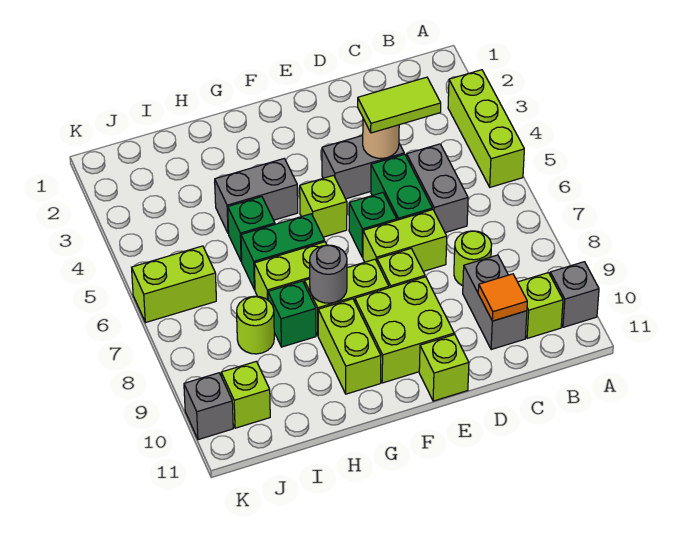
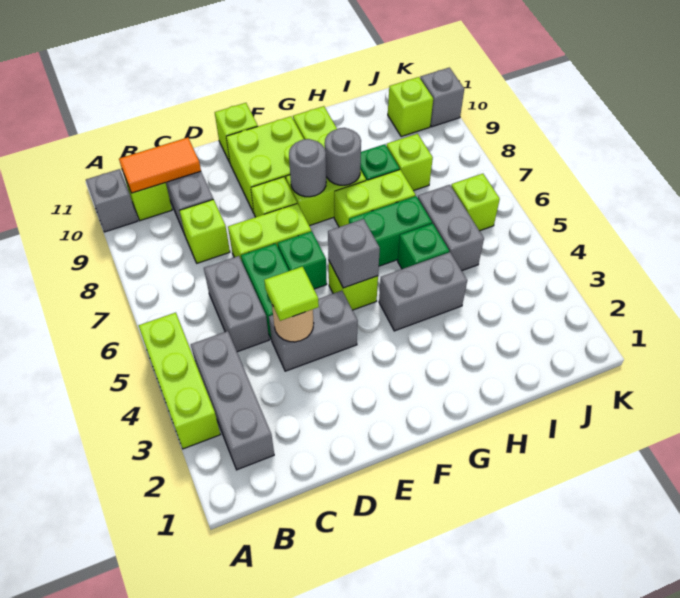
none -> grey brick B2:B4 level 1
lime tile C4:D4 level 3 -> lime tile D4 level 3
lime round brick C8 level 1 -> lime brick C8 level 1
orange tile C10 level 2 -> orange tile B10:C10 level 2
none -> grey brick F5 level 2
none -> grey round brick F8 level 2
none -> grey brick I5:I6 level 1
lime round brick I8 level 1 -> lime brick I8 level 1
lime brick J6:K6 level 1 -> lime brick J6 level 1

